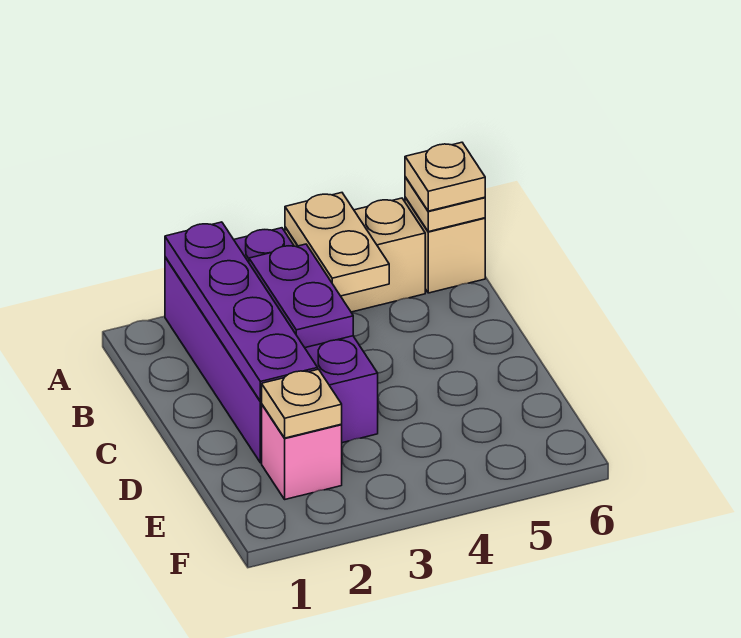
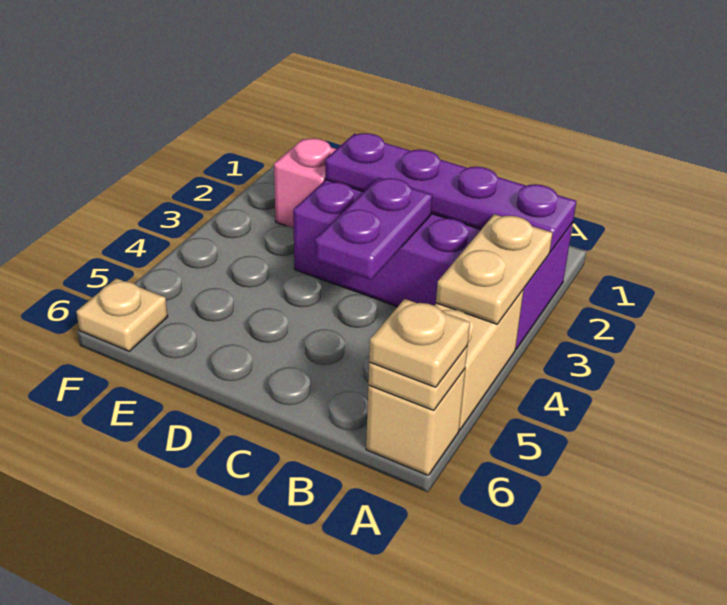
tan plate A4:B4 level 2 -> tan plate A3:A4 level 2
purple plate B3:C3 level 2 -> purple plate C3:C4 level 2
tan plate E2 level 2 -> tan plate F6 level 1

